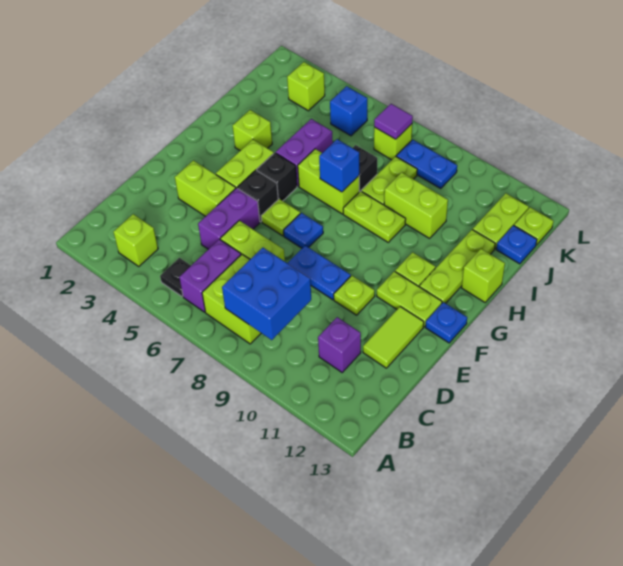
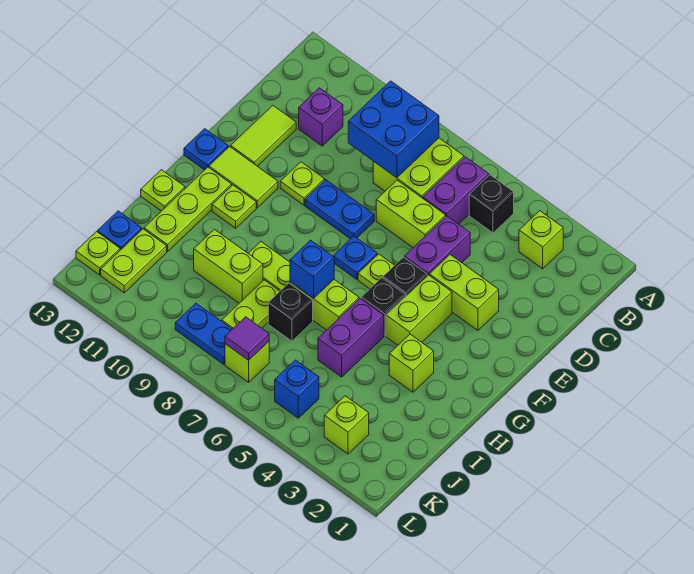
black plate B5 level 1 -> black brick B5 level 1
lime plate F11:F12 level 1 -> lime tile F11:F12 level 1
lime brick H13 level 1 -> lime plate H13 level 1

